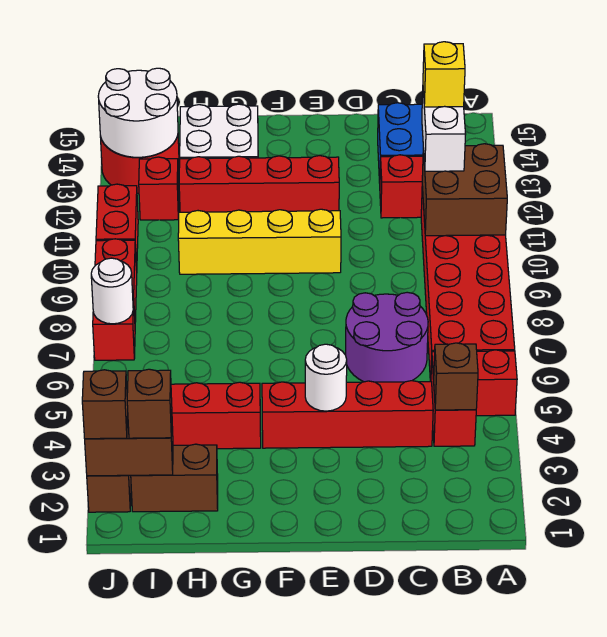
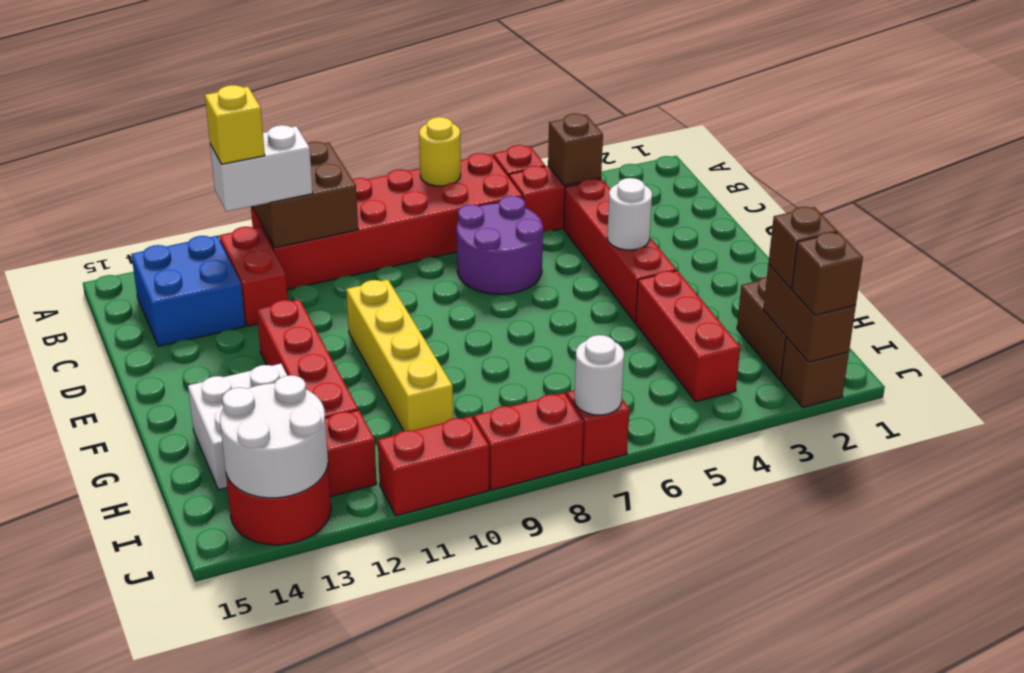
none -> yellow round brick A7 level 2

